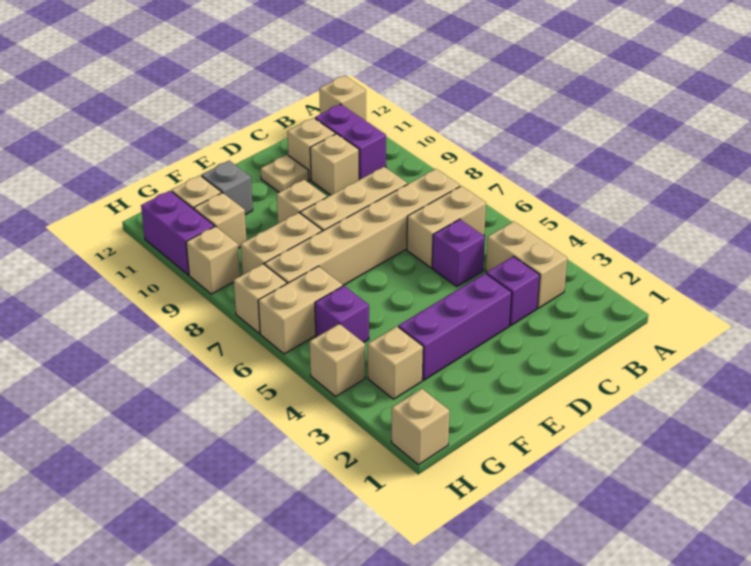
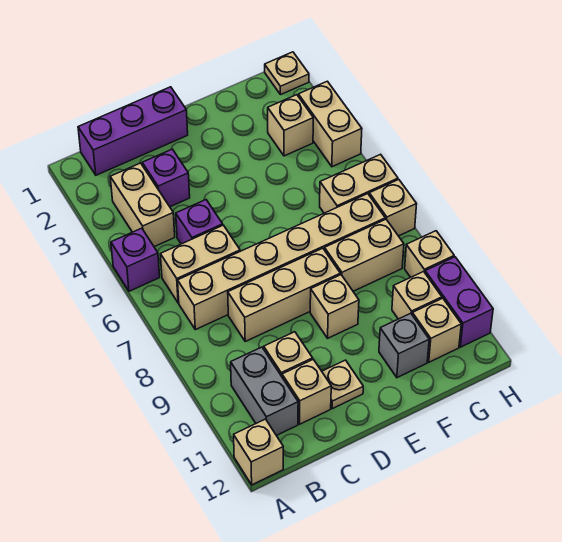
purple brick B10:B11 level 1 -> grey brick B10:B11 level 1
purple brick D3:F3 level 1 -> purple brick B1:D1 level 1
purple brick G5 level 1 -> purple brick A5 level 1
tan brick H1 level 1 -> tan plate H1 level 1
tan brick H4 level 1 -> tan brick H3:H4 level 1

